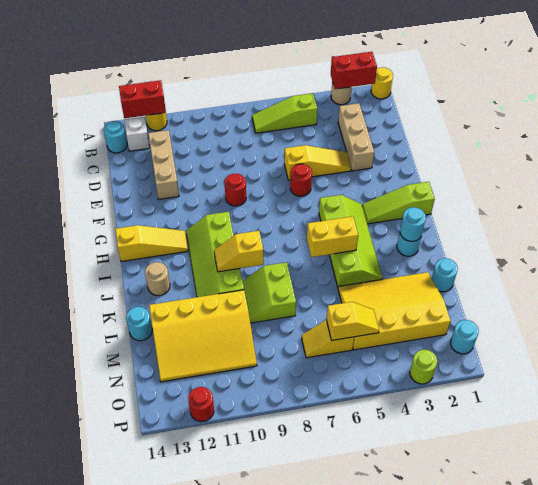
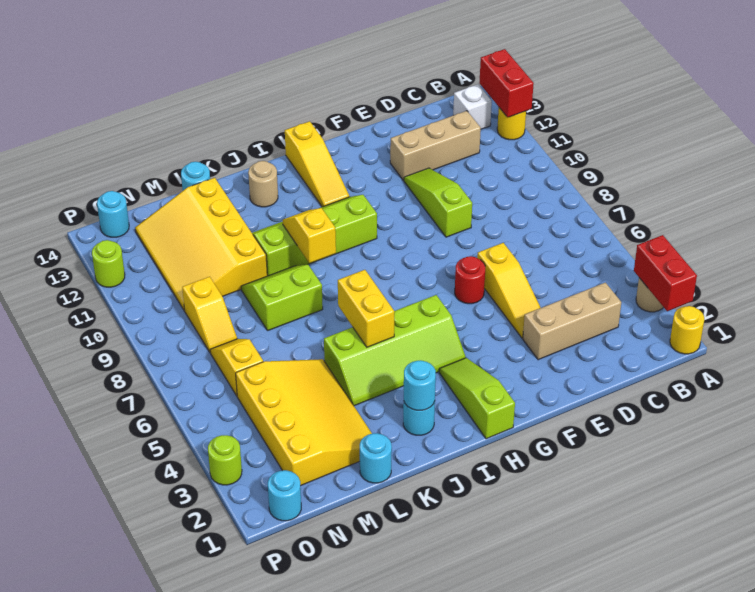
lime slope B5:B7 level 1 top 5 -> lime slope E9:E11 level 1 top 9
cyan round brick B14 level 1 -> cyan round brick O14 level 1
red round brick F9 level 1 -> none
yellow slope N5:N6 level 2 top 6 -> yellow slope N8:N9 level 1 top 9
red round brick P12 level 1 -> lime round brick P12 level 1

